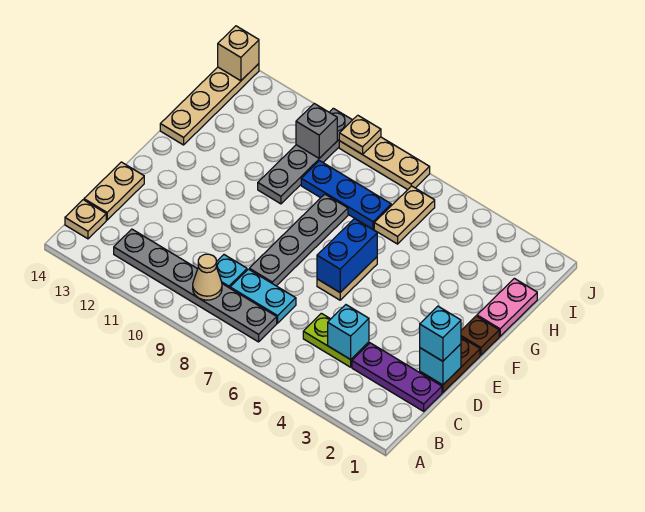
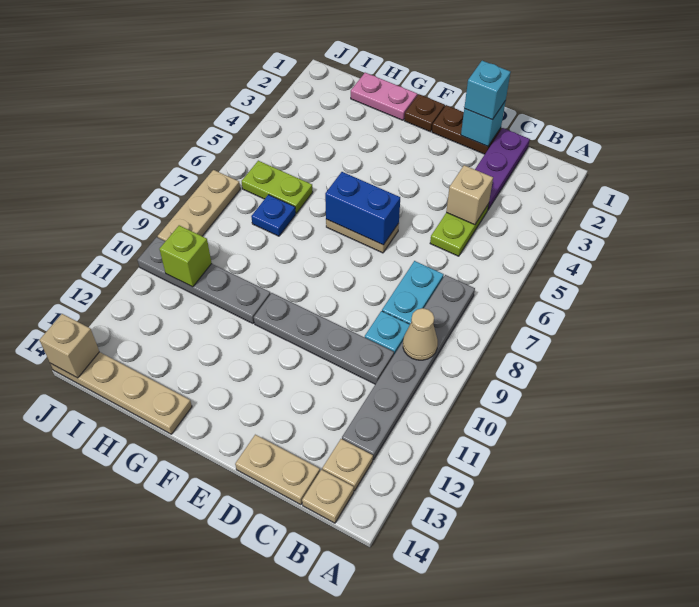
cyan brick C4 level 2 -> tan brick C4 level 2
grey plate D8:G8 level 1 -> grey plate C10:F10 level 1
tan plate H6:I6 level 1 -> lime plate H6:I6 level 1
blue plate H7:H9 level 1 -> blue plate H7 level 1
grey brick I10 level 2 -> lime brick I10 level 2
tan plate J9 level 2 -> tan plate B13 level 1

